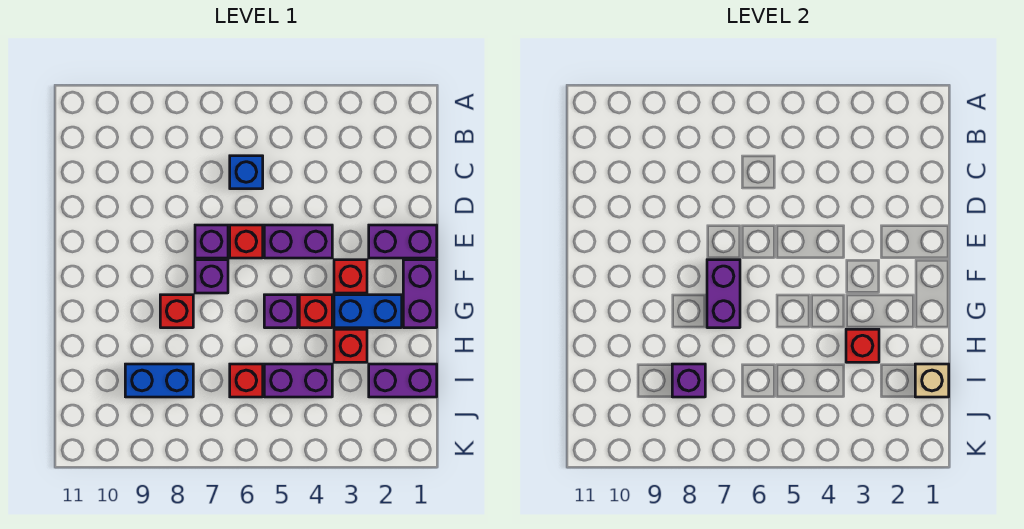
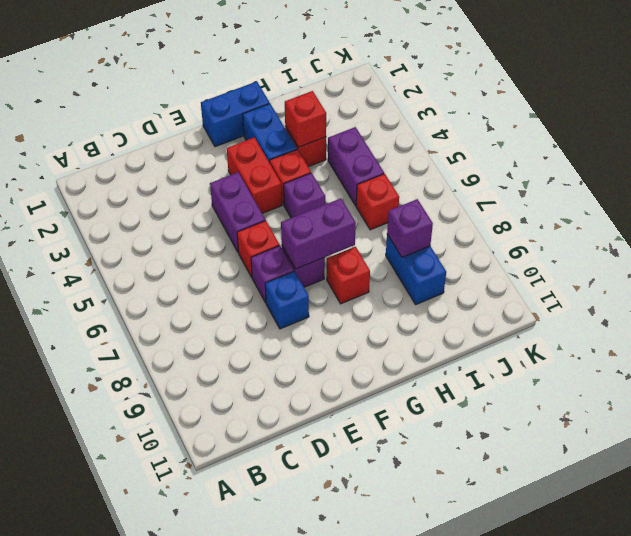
blue brick C6 level 1 -> blue brick E8 level 1
purple brick E1:E2 level 1 -> none
purple brick F1:G1 level 1 -> blue brick F1:G1 level 1
red brick F3 level 1 -> red brick F3:F4 level 1
purple brick I1:I2 level 1 -> none
tan brick I1 level 2 -> none

